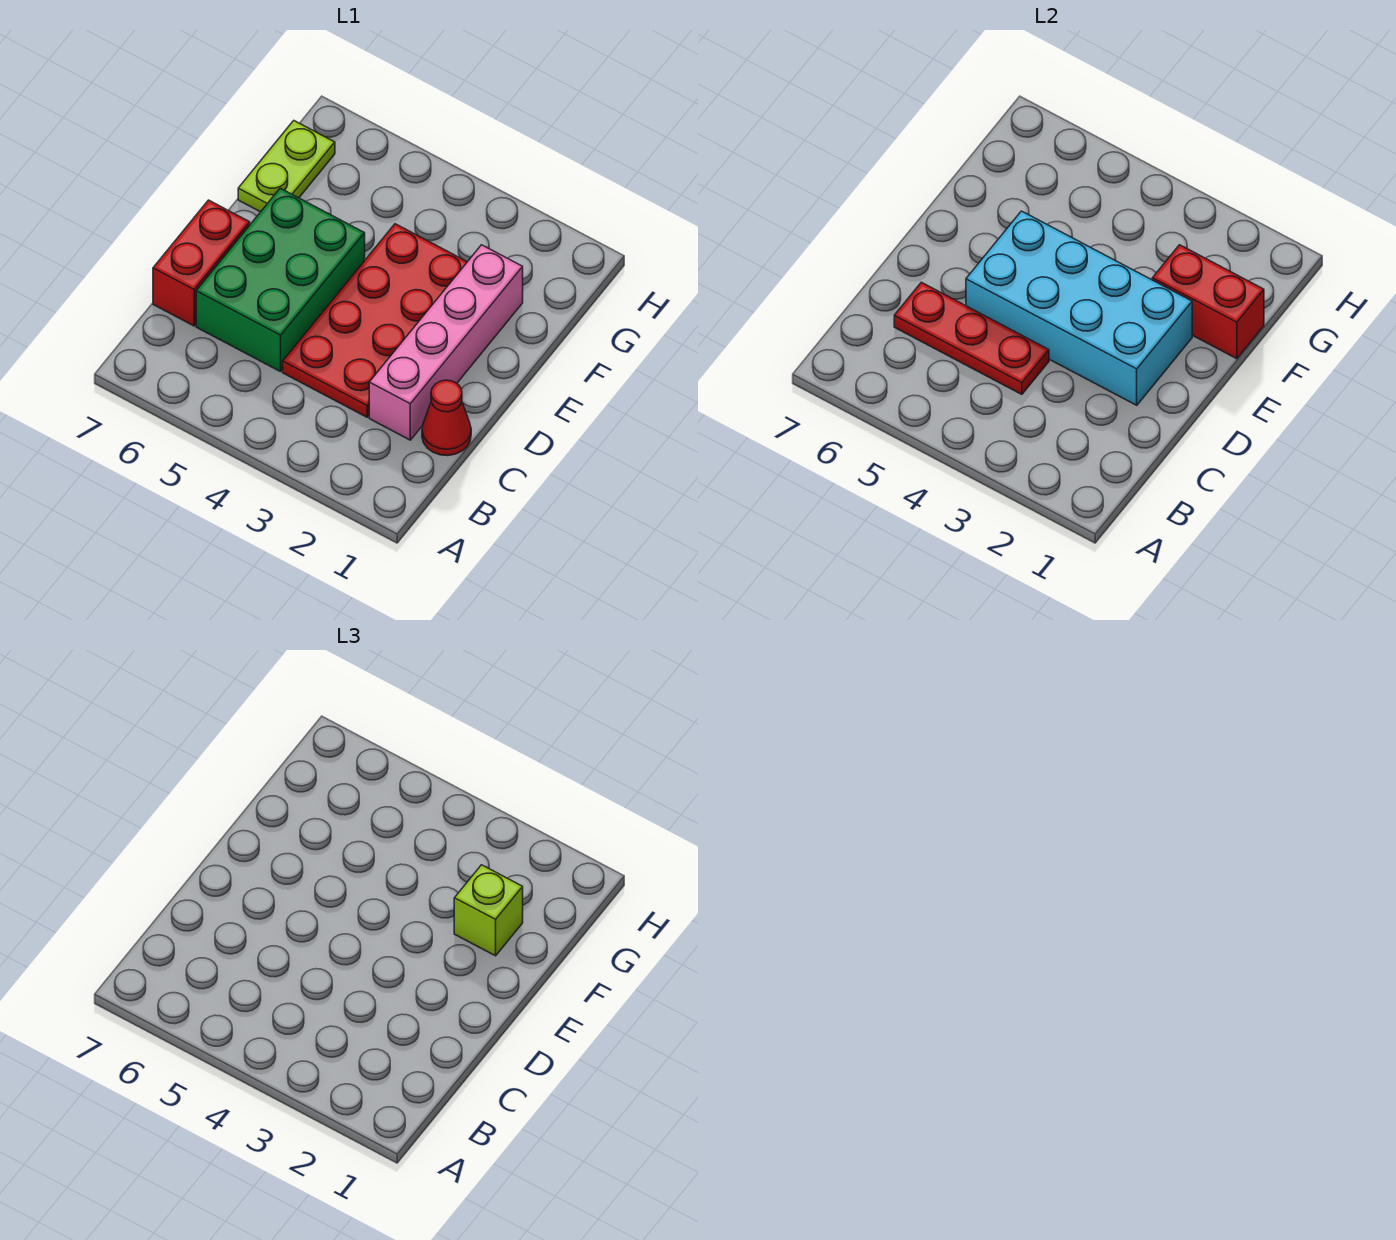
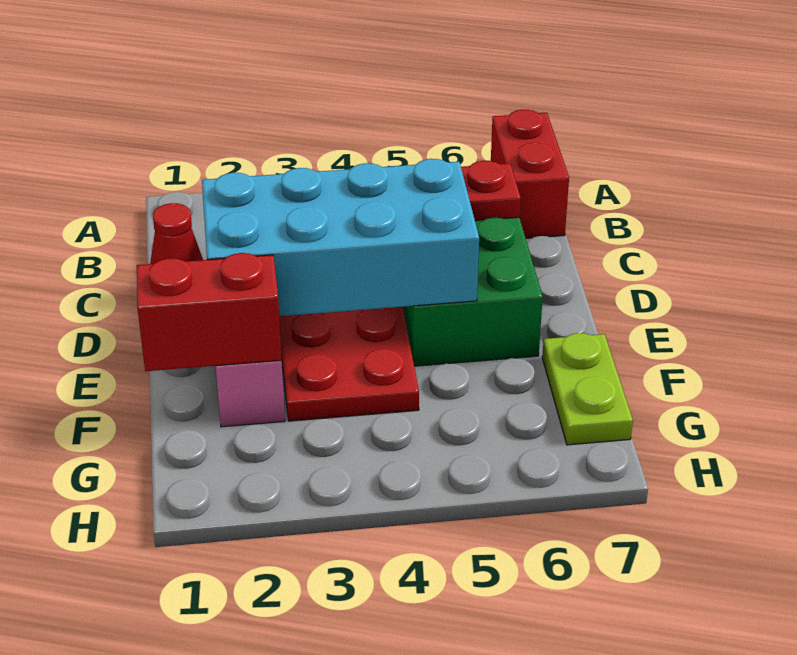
red brick C7:D7 level 1 -> red brick A7:B7 level 1
lime brick F2 level 3 -> none

